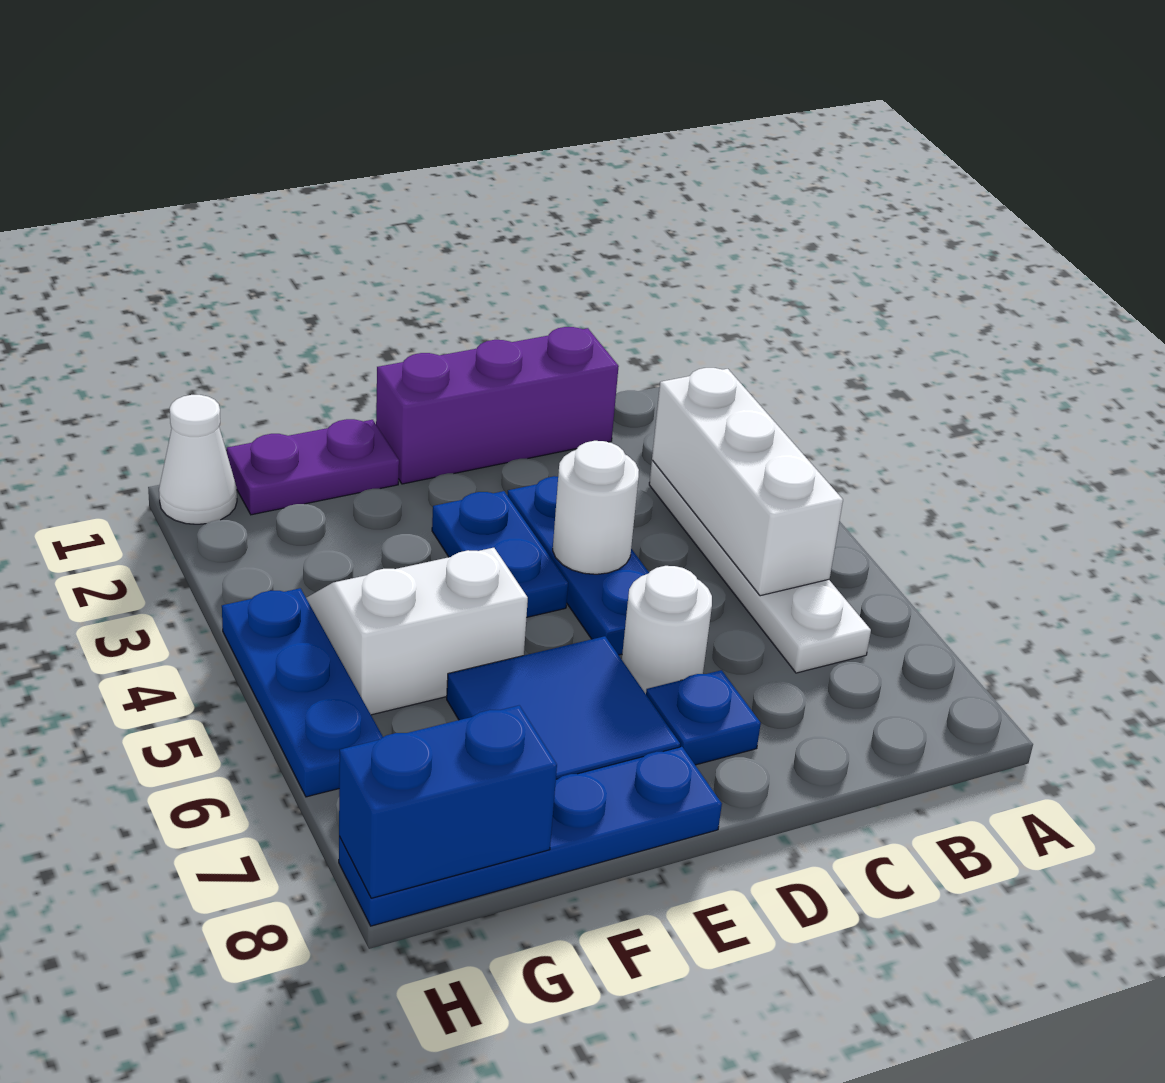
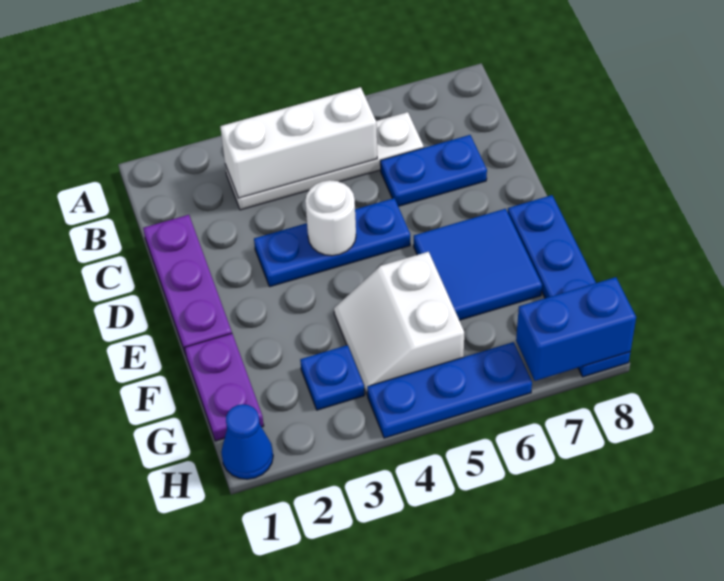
purple brick C1:E1 level 1 -> purple plate C1:E1 level 1
white round brick D6 level 1 -> none
blue plate D7 level 1 -> blue plate G3 level 1
blue plate E3:E4 level 1 -> blue plate C6:C7 level 1
blue brick G8:H8 level 2 -> blue brick H7:H8 level 2
white cone H1 level 1 -> blue cone H1 level 1

